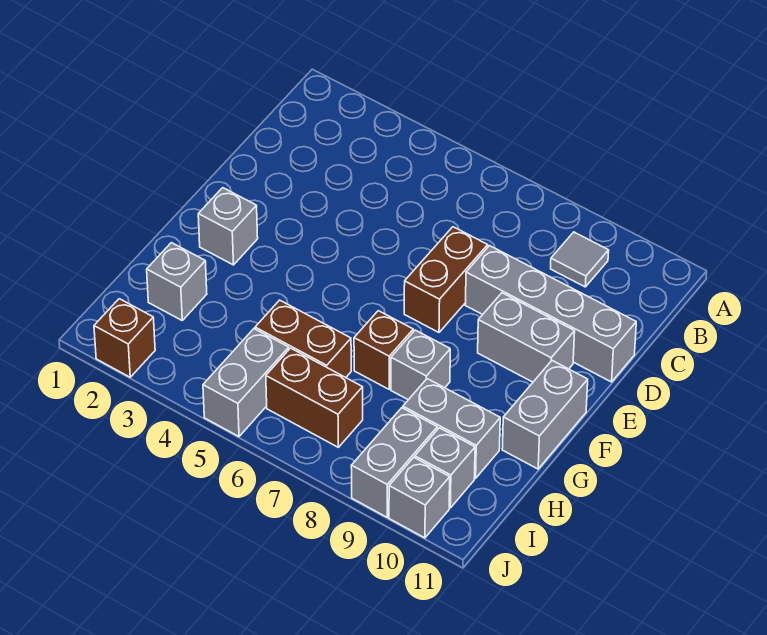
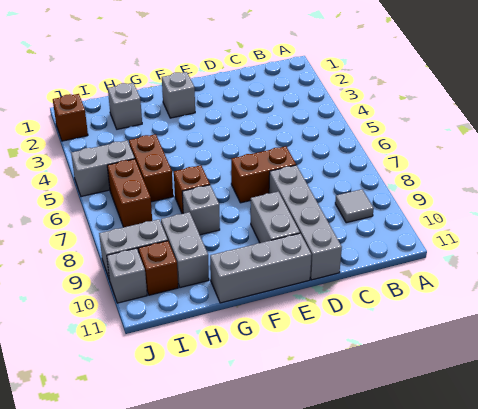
grey brick F11:G11 level 1 -> grey brick E11:G11 level 1
grey brick I10 level 1 -> brown brick I10 level 1

